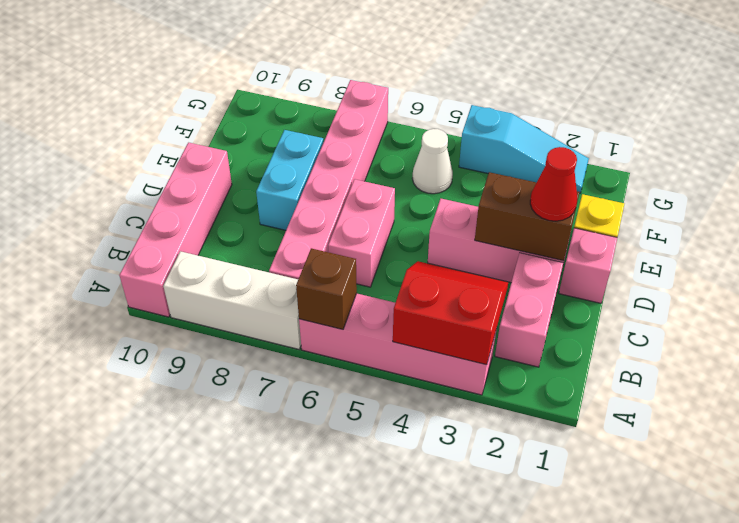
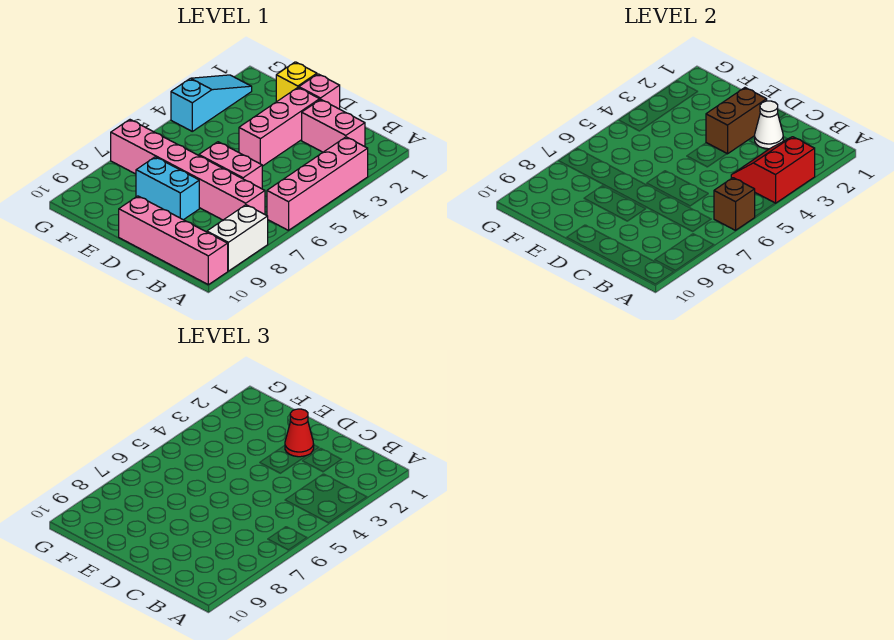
white brick A7:A9 level 1 -> white brick A8:A9 level 1
white cone F5 level 1 -> white cone C2 level 2

